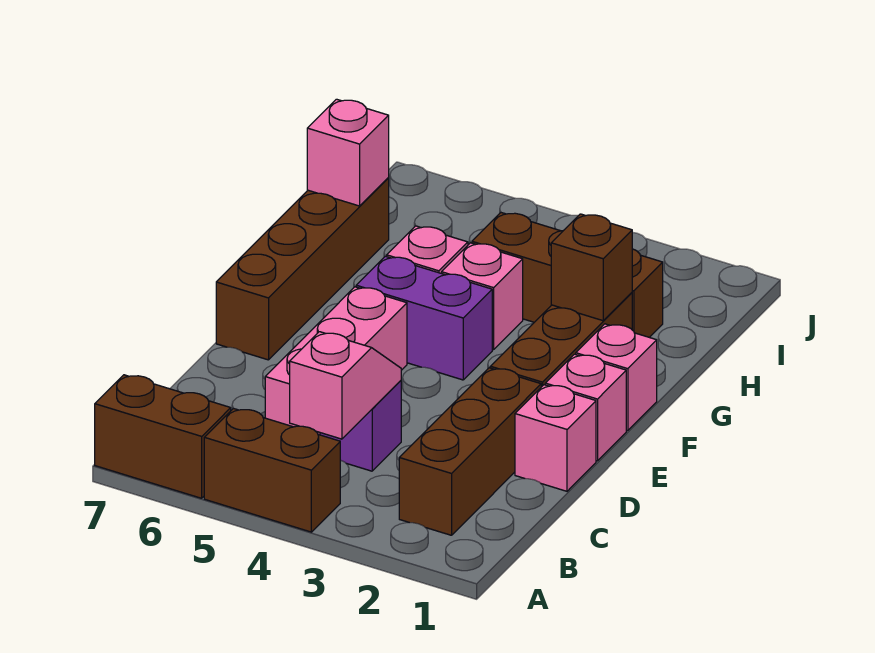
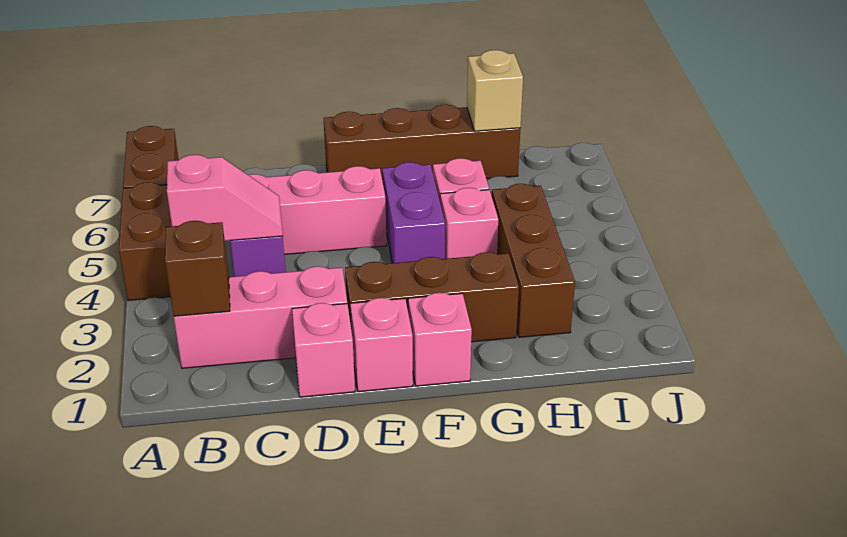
brown brick B2:D2 level 1 -> pink brick B2:D2 level 1
brown brick G2 level 2 -> brown brick B2 level 2
pink brick H7 level 2 -> tan brick H7 level 2

